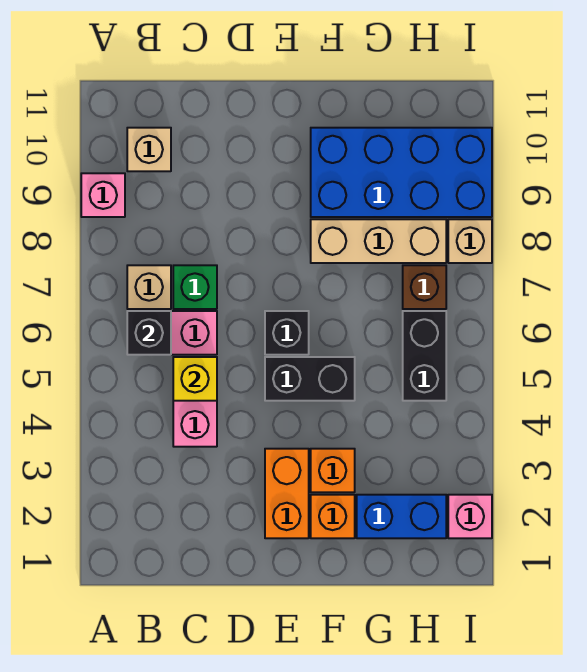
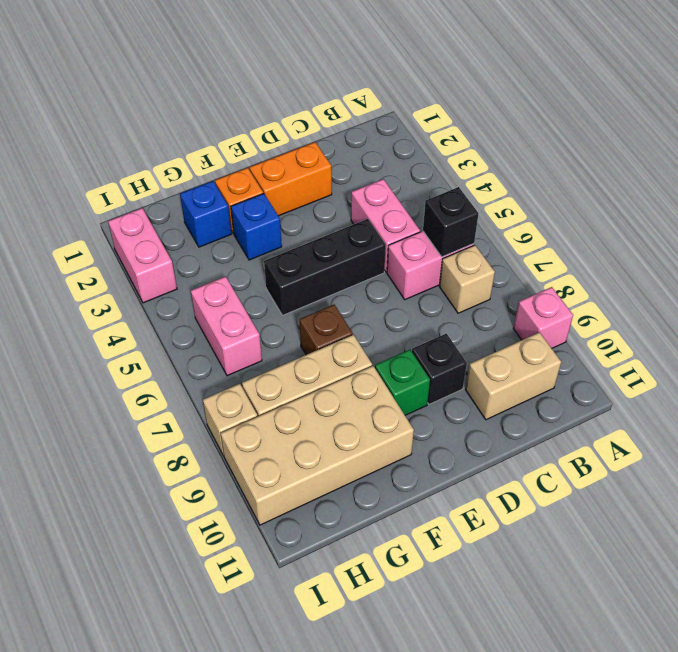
tan brick B10 level 1 -> tan brick B10:C10 level 1
yellow brick C5 level 2 -> none
green brick C7 level 1 -> green brick E9 level 1
orange brick E2:E3 level 1 -> orange brick D2:E2 level 1
black brick E5:F5 level 1 -> black brick D5:F5 level 1
black brick E6 level 1 -> black brick D9 level 1
orange brick F3 level 1 -> blue brick F3 level 1
blue brick F9:I10 level 1 -> tan brick F9:I10 level 1
blue brick G2:H2 level 1 -> blue brick G2 level 1
black brick H5:H6 level 1 -> pink brick H5:H6 level 1
brown brick H7 level 1 -> brown brick F7 level 1
pink brick I2 level 1 -> pink brick I2:I3 level 1

